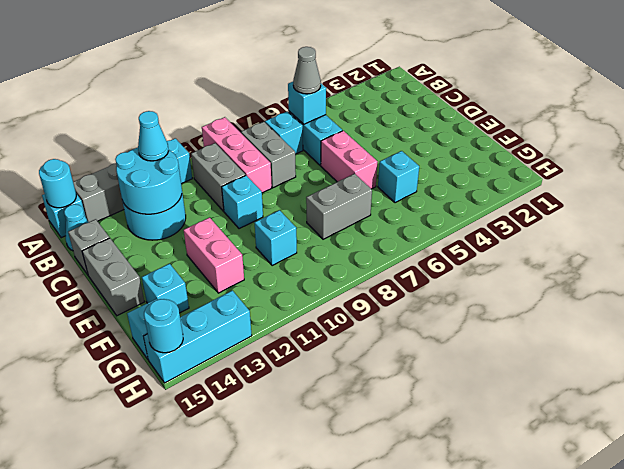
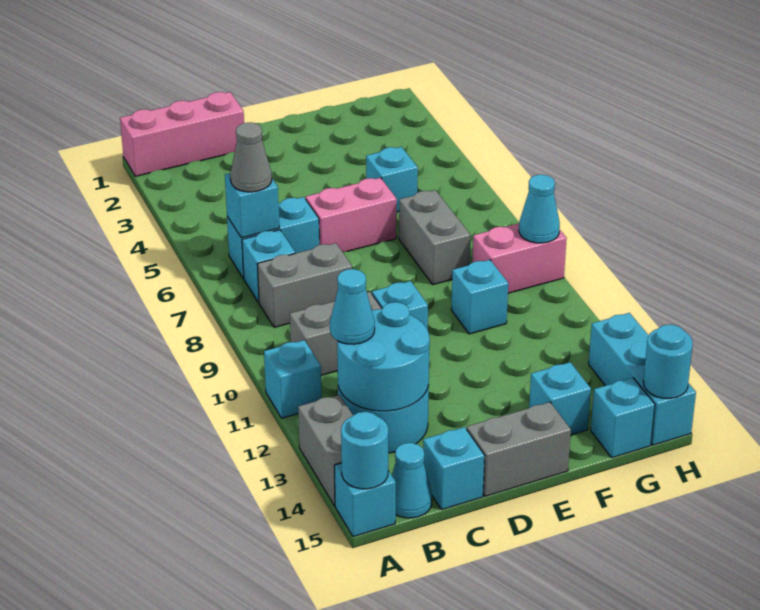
pink brick A9:C9 level 1 -> pink brick A1:C1 level 1
grey brick C15 level 1 -> cyan brick C15 level 1
pink brick E12:F12 level 1 -> pink brick G9:H9 level 1
none -> cyan cone H9 level 2

